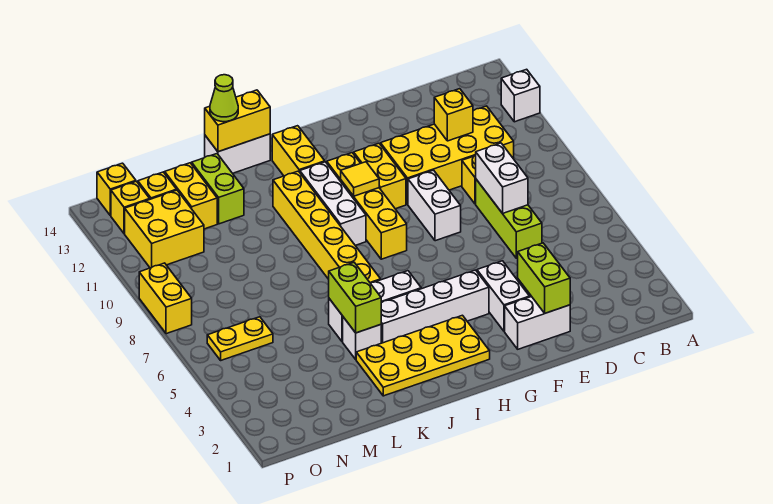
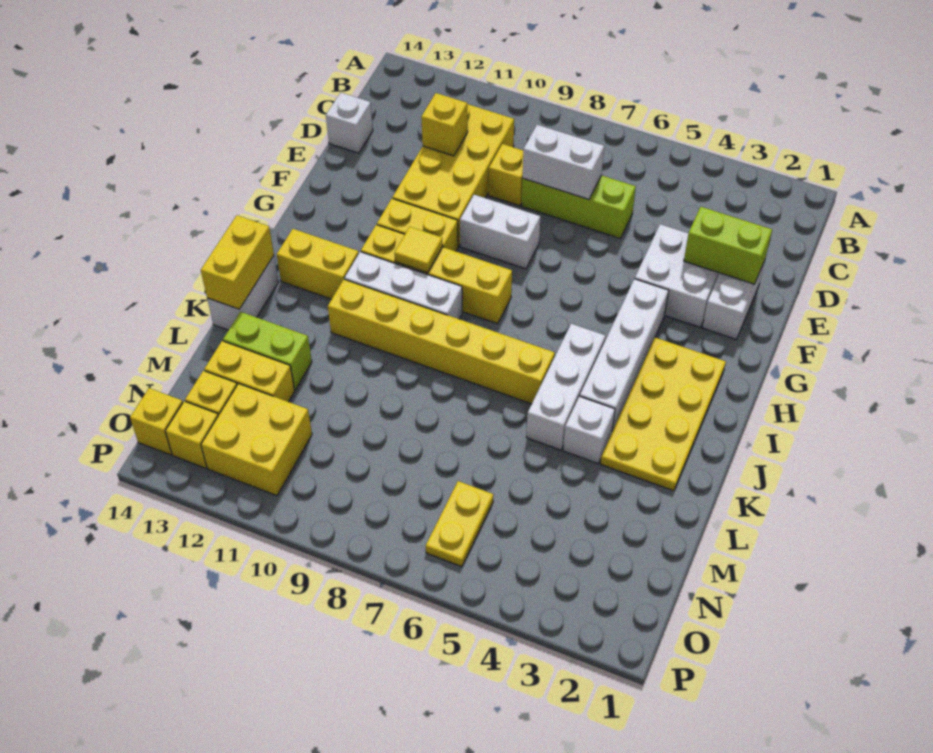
white brick A12 level 1 -> white brick D14 level 1
white brick F3:F4 level 1 -> white brick E3:F4 level 1
lime brick K4:K5 level 2 -> none
lime cone K14 level 3 -> none
yellow brick P8:P9 level 1 -> none

